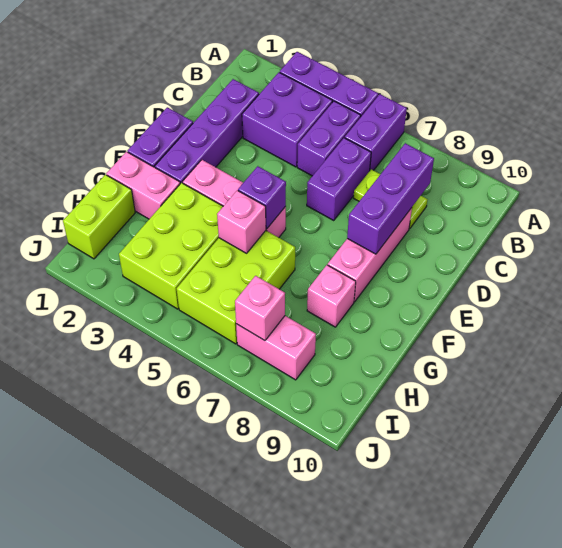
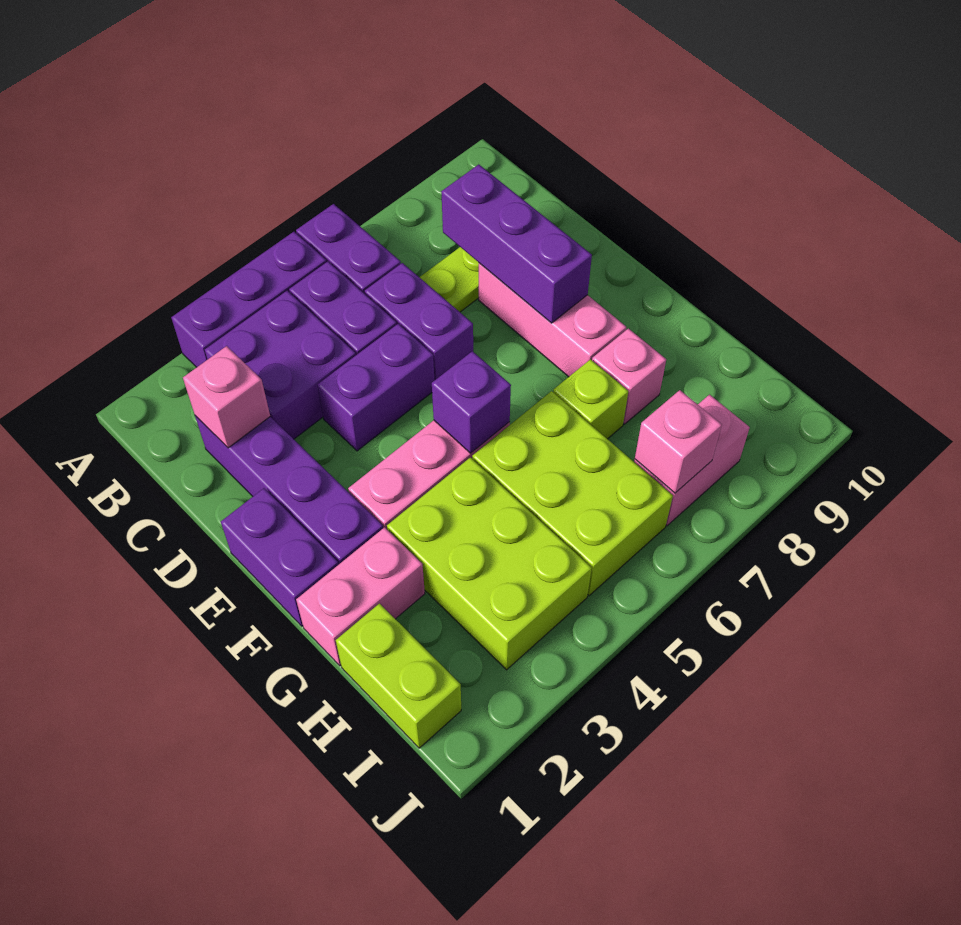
none -> purple brick D4:D5 level 1
pink brick G5 level 2 -> pink brick C2 level 2
none -> lime brick G7 level 1

